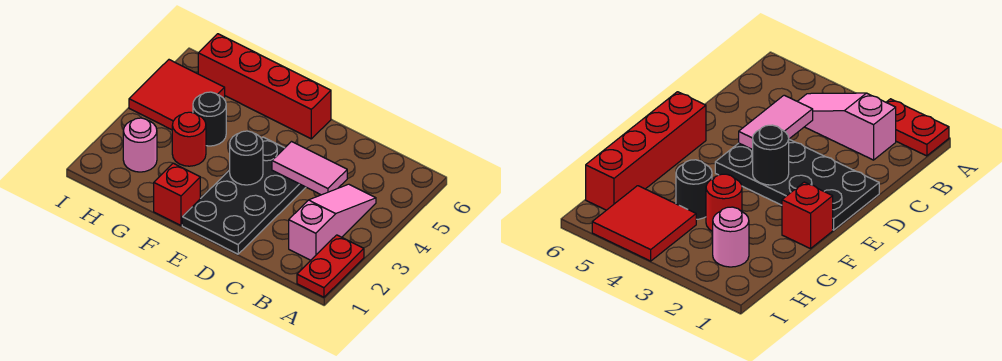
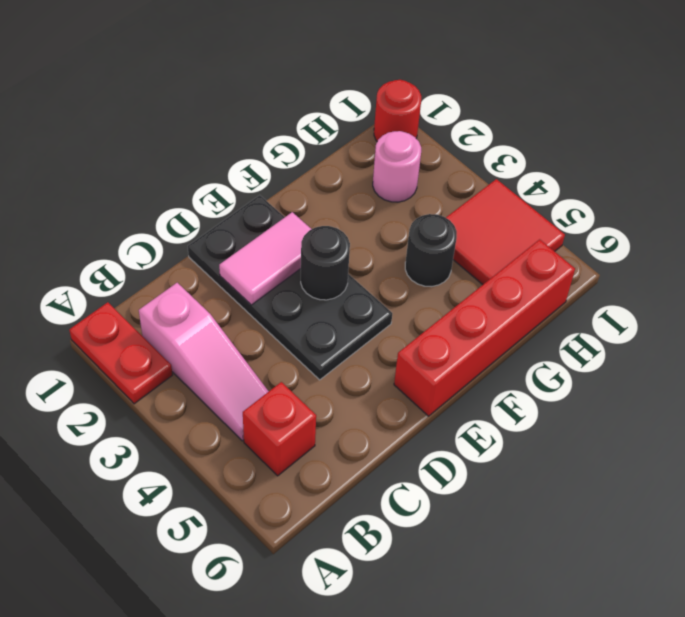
pink tile C4:D4 level 2 -> pink tile D2:E2 level 2
red brick F1 level 1 -> red brick B5 level 1
red round brick G3 level 1 -> red round brick I1 level 1

